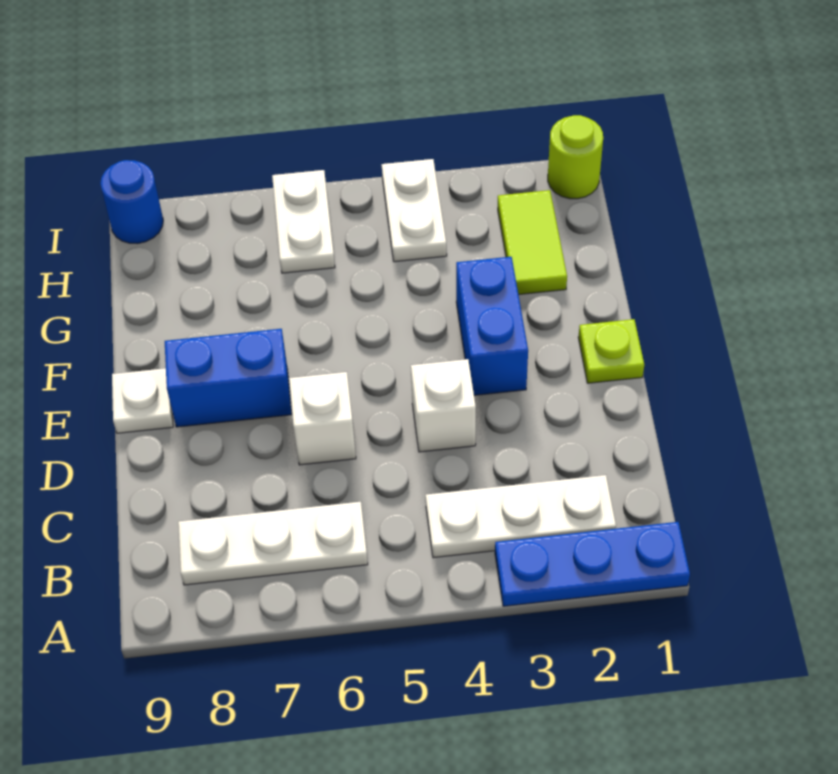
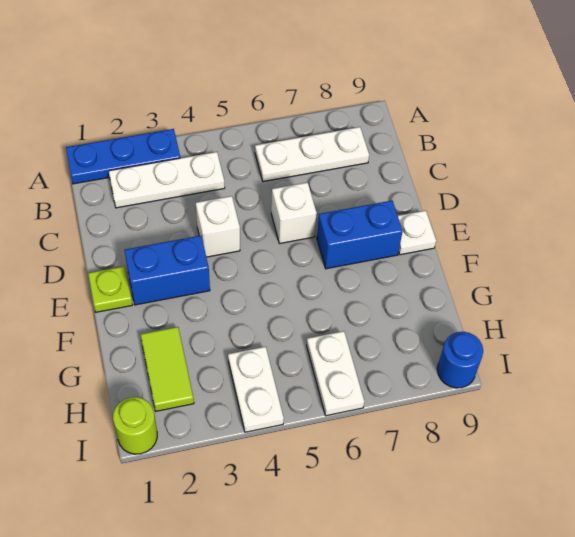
blue brick E3:F3 level 1 -> blue brick E2:E3 level 1

